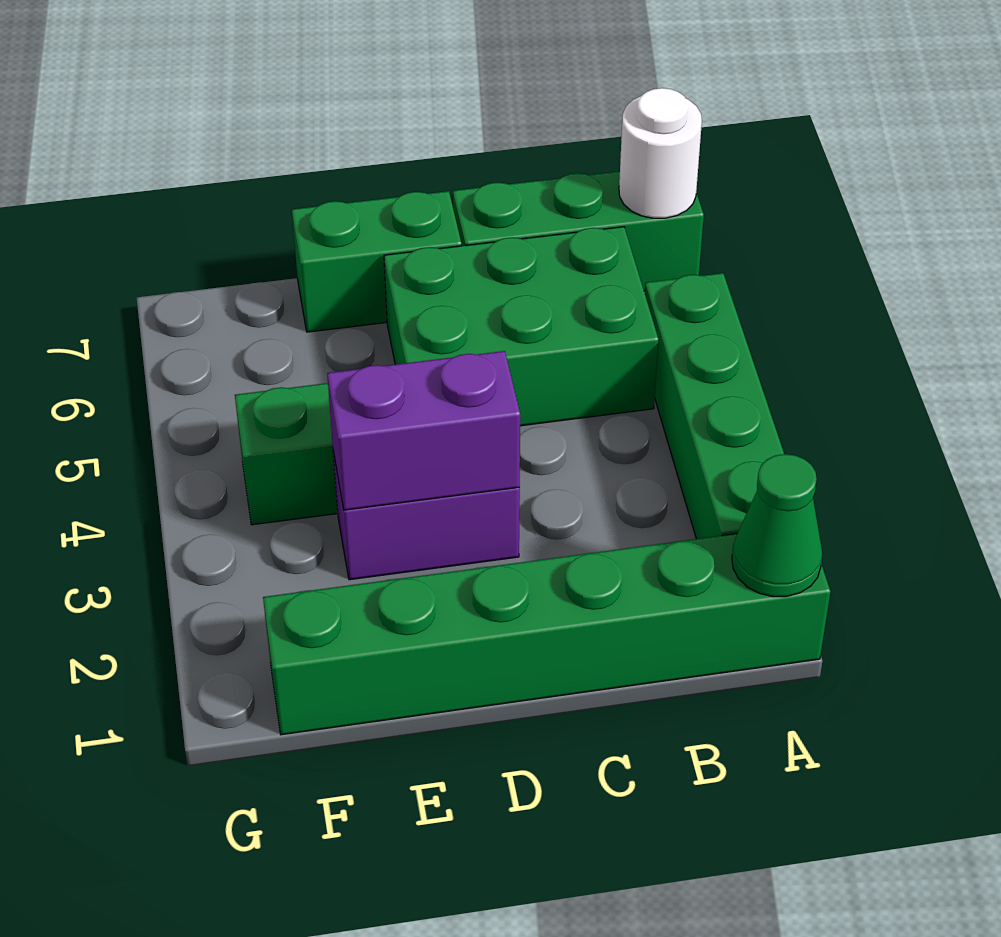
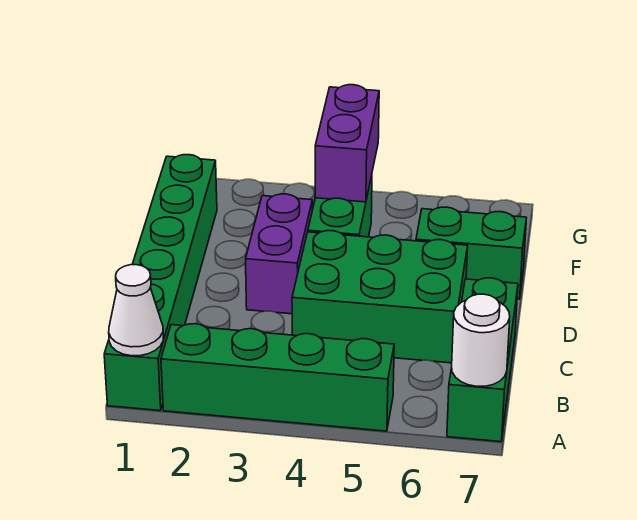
green cone A1 level 2 -> white cone A1 level 2
green brick B5:D6 level 1 -> green brick C4:D6 level 1
purple brick D3:E3 level 2 -> purple brick F4:G4 level 2
green brick D7:E7 level 1 -> green brick E6:E7 level 1

